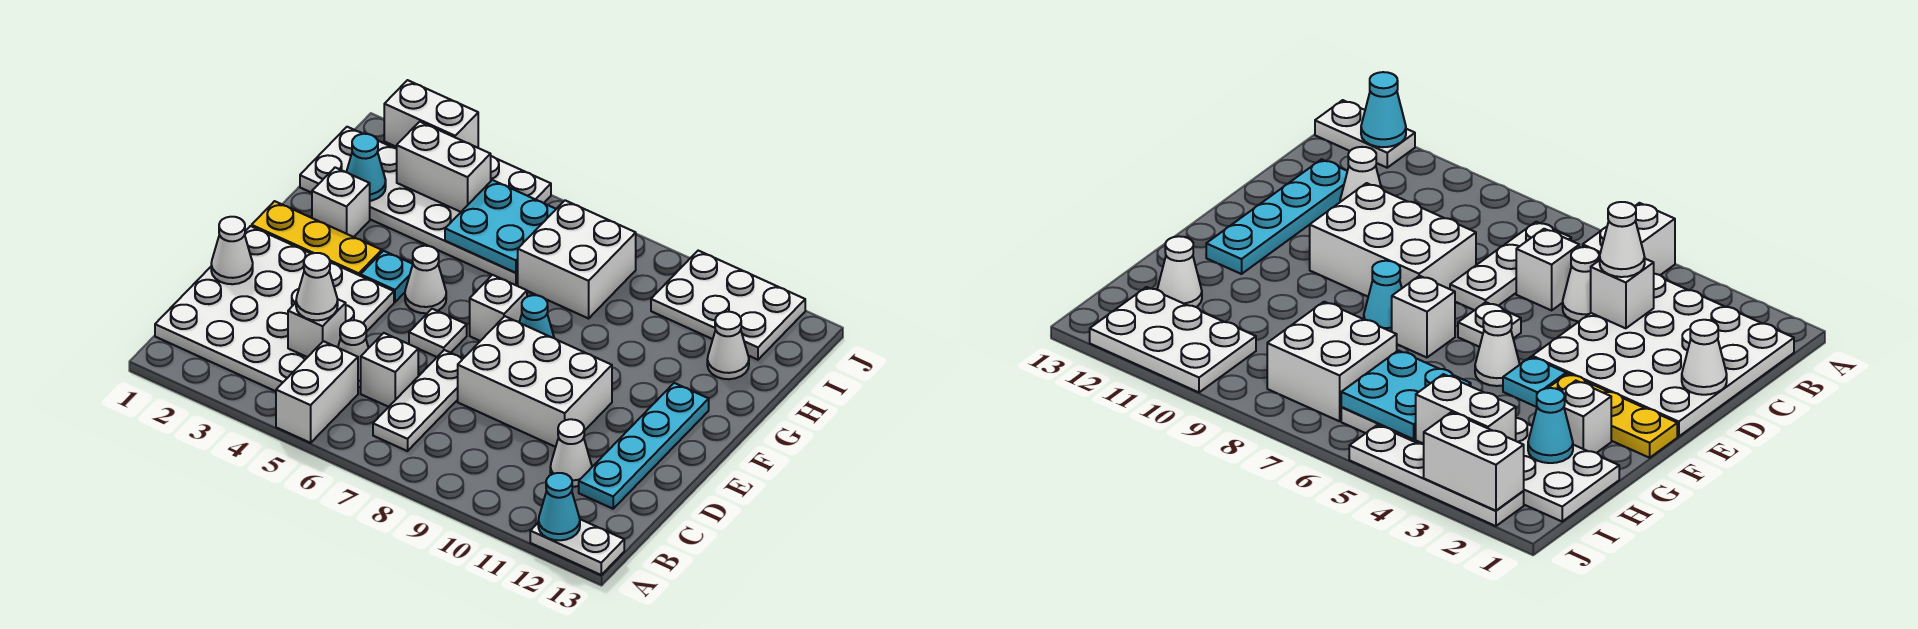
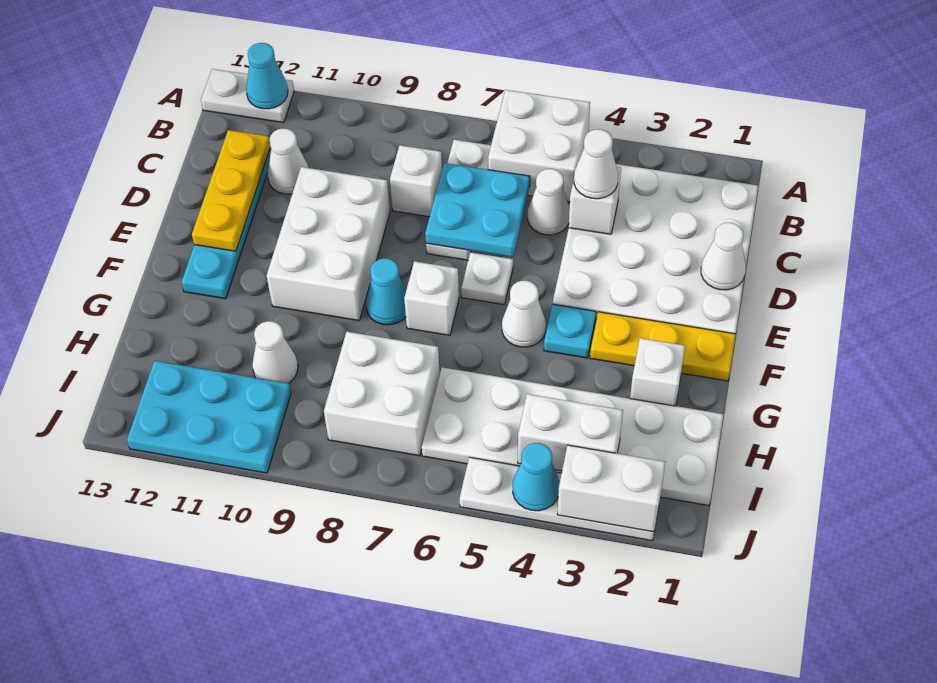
white brick A5:B5 level 1 -> white brick A5:B6 level 1
white brick C6 level 1 -> white brick C8 level 1
none -> yellow plate C12:E12 level 2
white brick D8:E10 level 1 -> white brick D9:F10 level 1
cyan cone H2 level 2 -> cyan cone J4 level 2
cyan plate H5:I6 level 2 -> cyan plate C6:D7 level 2
white cone H12 level 1 -> white cone H10 level 1
white plate I10:J12 level 1 -> cyan plate I10:J12 level 1

